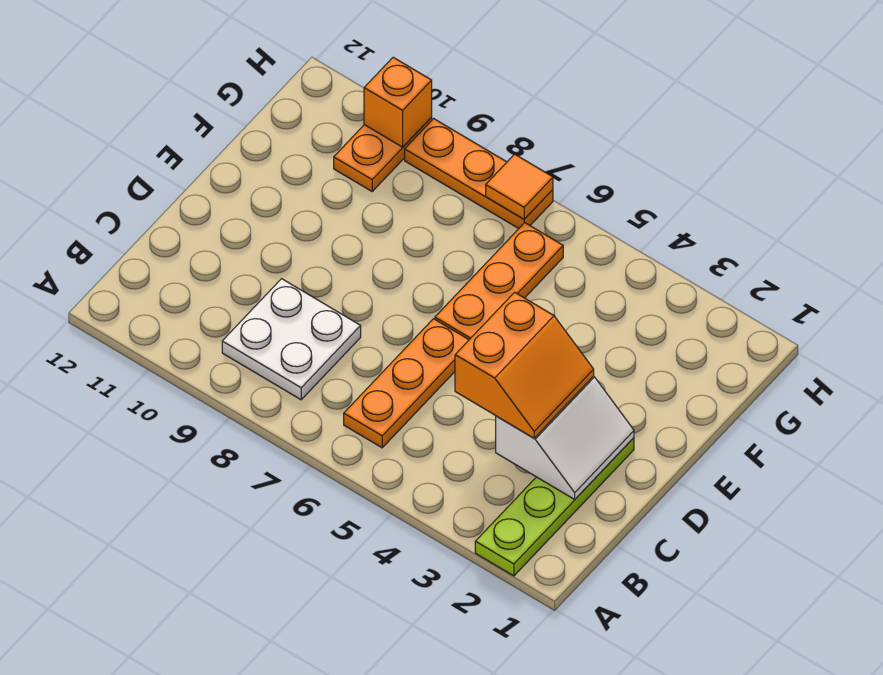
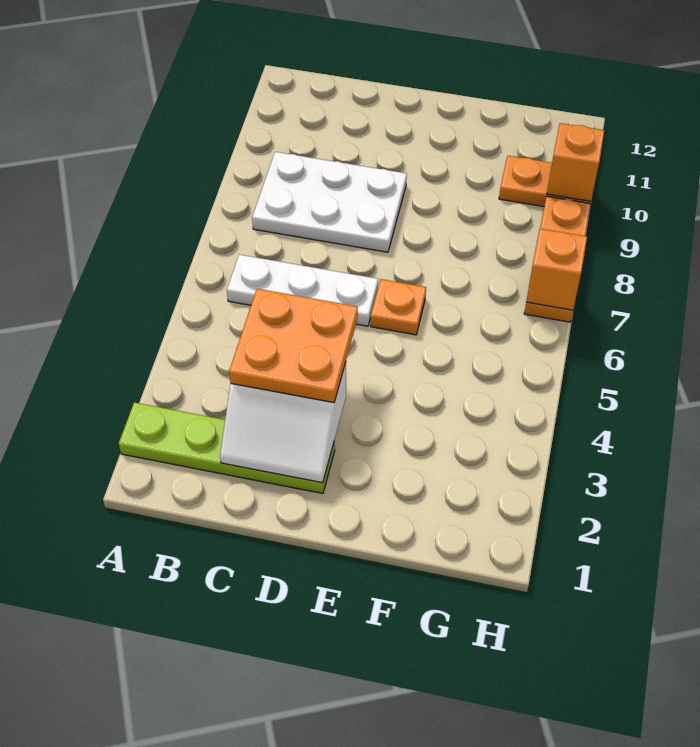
orange plate B6:D6 level 1 -> white plate B6:D6 level 1
white plate B8:C9 level 1 -> white plate B8:D9 level 1
orange slope C3:D4 level 3 top 4 -> orange plate C3:D4 level 3
orange plate E6:G6 level 1 -> orange plate E6 level 1
orange tile H7 level 2 -> orange brick H7 level 2

